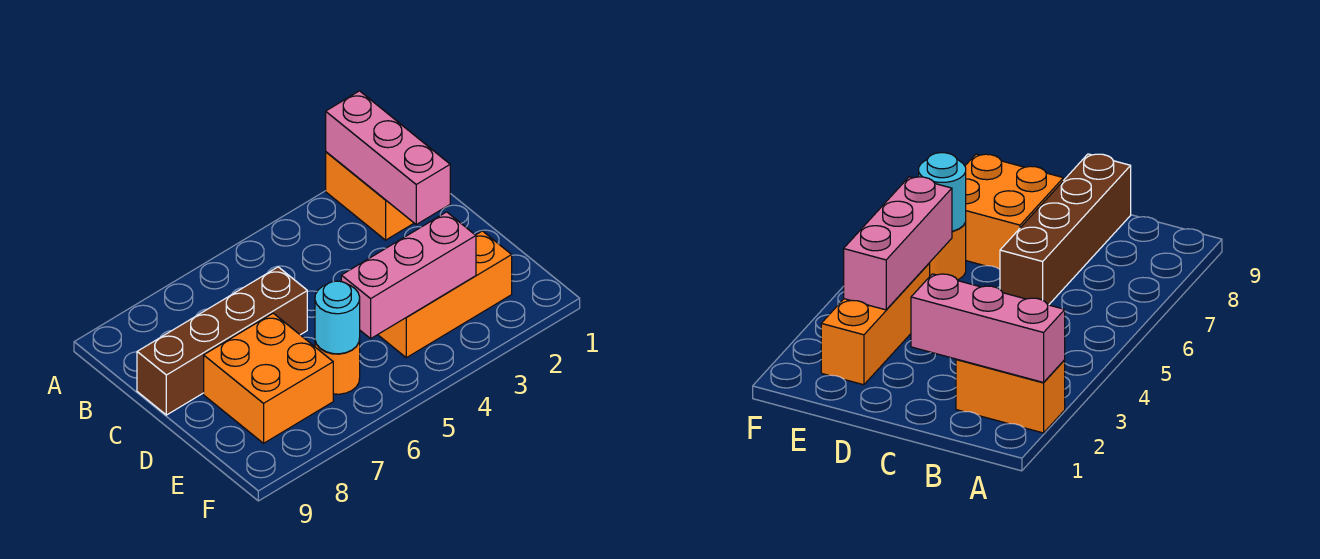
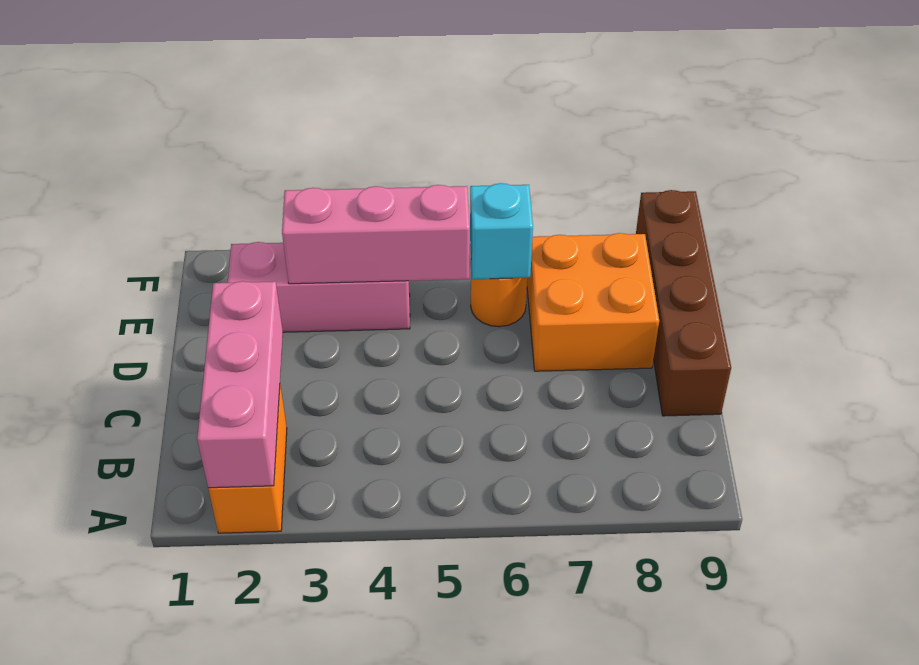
brown brick C6:C9 level 1 -> brown brick C9:F9 level 1
orange brick E2:E4 level 1 -> pink brick E2:E4 level 1
cyan round brick E6 level 2 -> cyan brick E6 level 2

